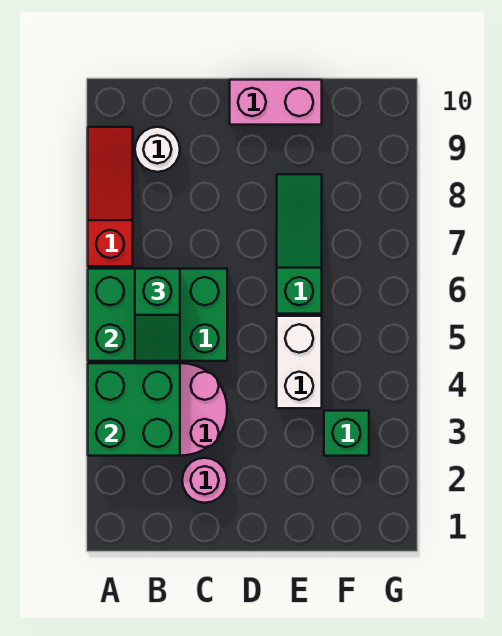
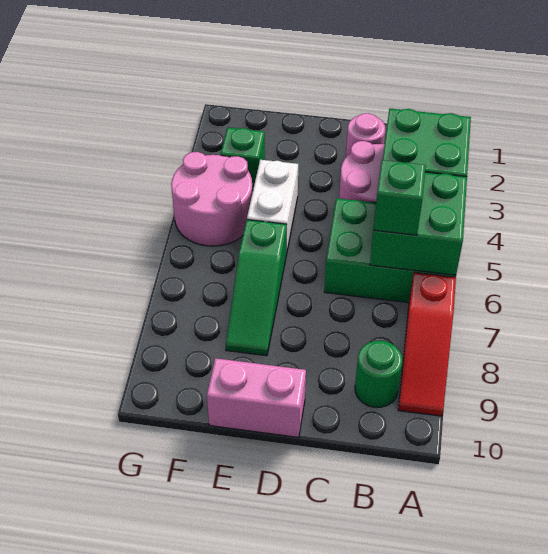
white round brick B9 level 1 -> green round brick B9 level 1
none -> pink round brick F4:G5 level 1

